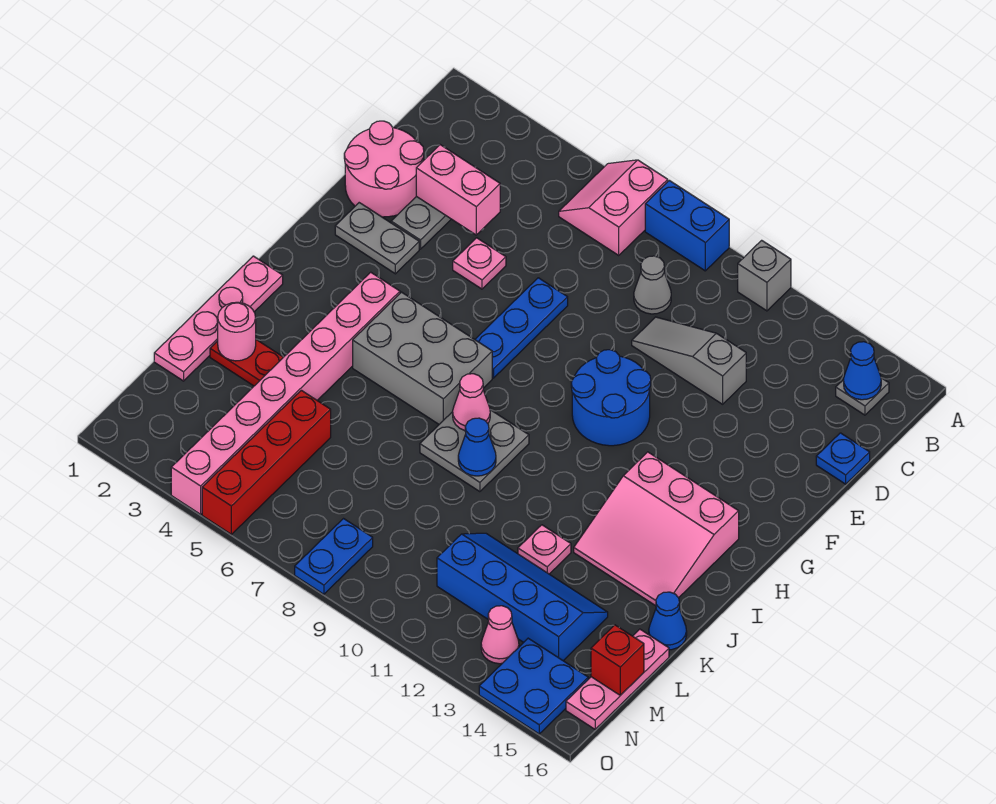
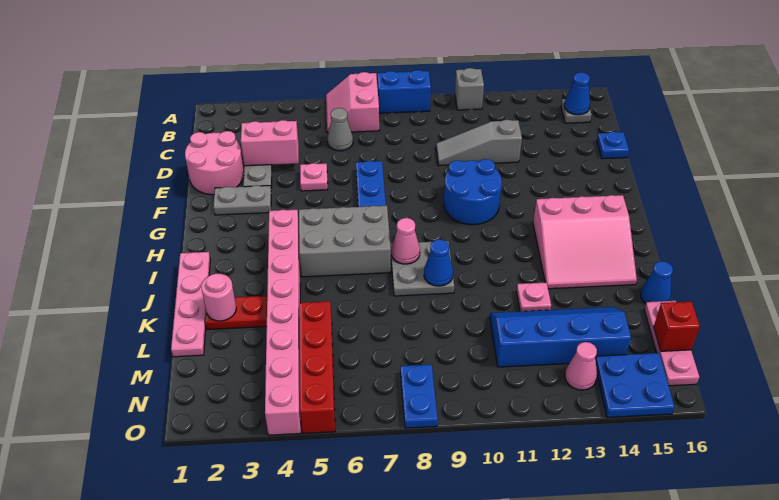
grey cone C9 level 1 -> grey cone C6 level 1

